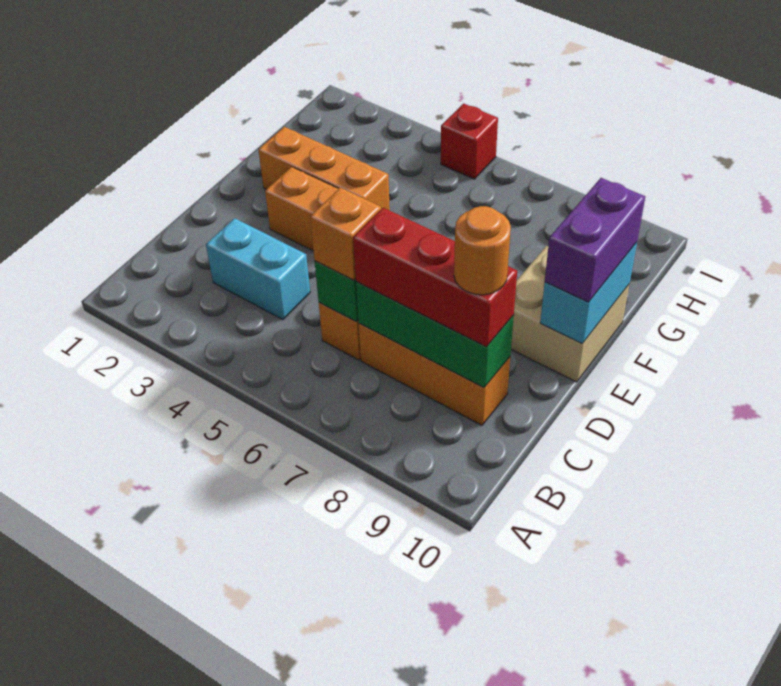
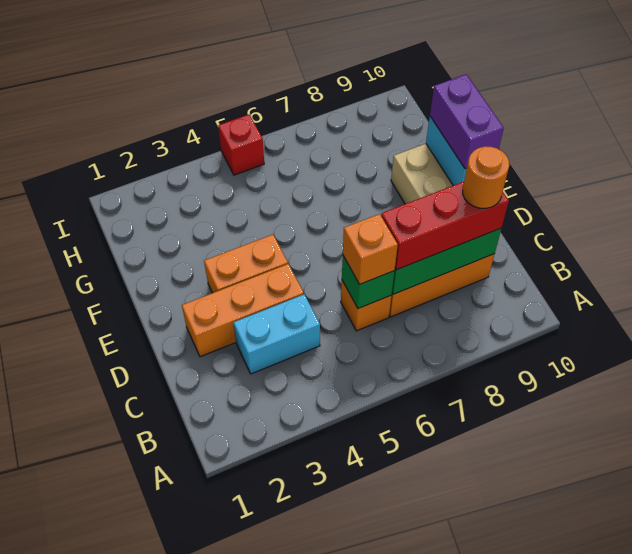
orange brick F2:F4 level 1 -> orange brick D2:D4 level 1

